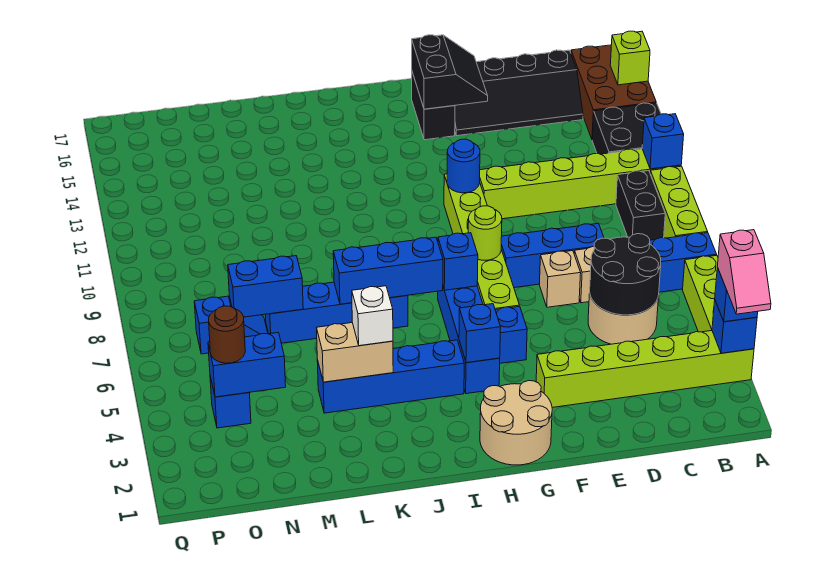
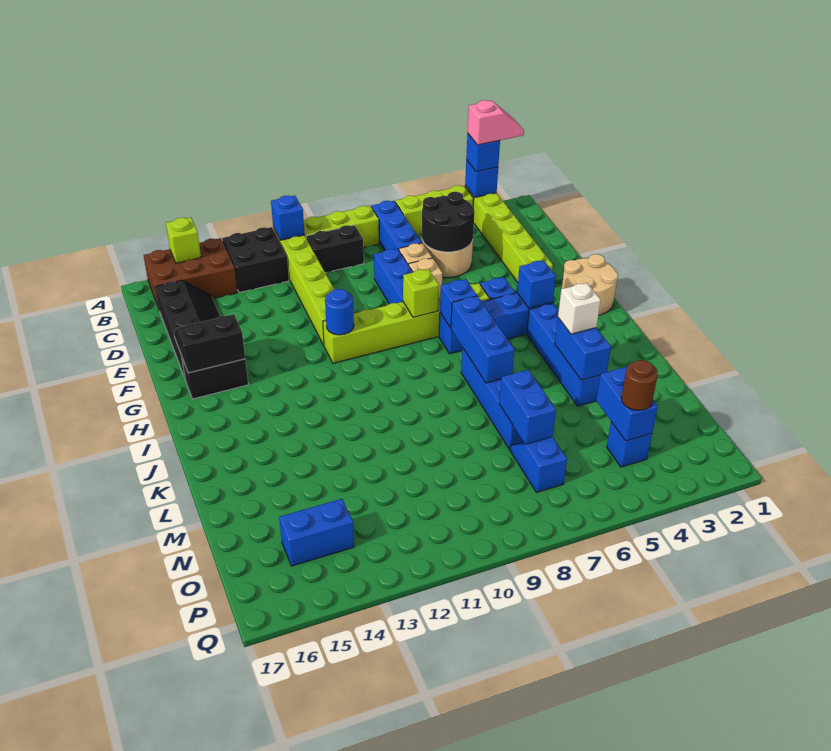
lime round brick G8 level 2 -> lime brick G8 level 2
tan brick K4:L4 level 2 -> blue brick K4:L4 level 2
none -> blue brick O14:O15 level 1

